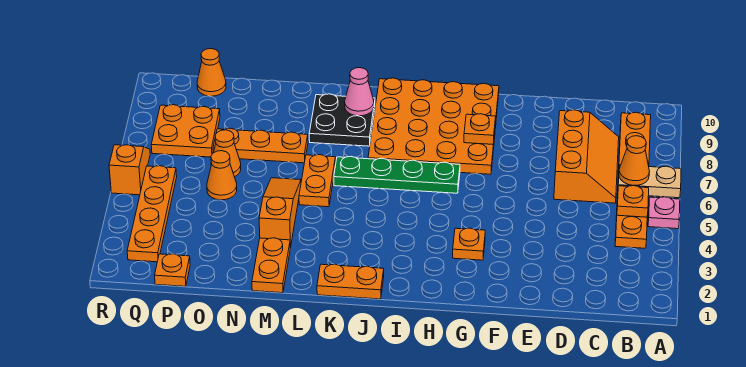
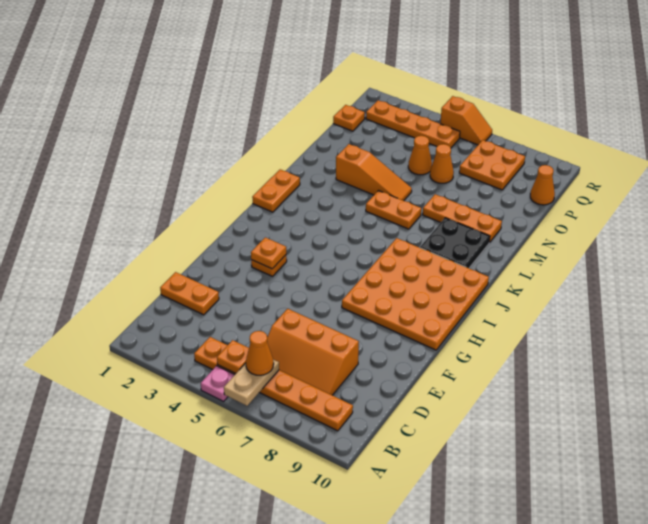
orange plate G8 level 2 -> orange plate G3 level 2
green plate H6:K6 level 1 -> none
pink cone K9 level 2 -> none
orange plate M1:M2 level 1 -> orange plate D1:D2 level 1
orange plate M7:O7 level 1 -> orange plate M7:M9 level 1

